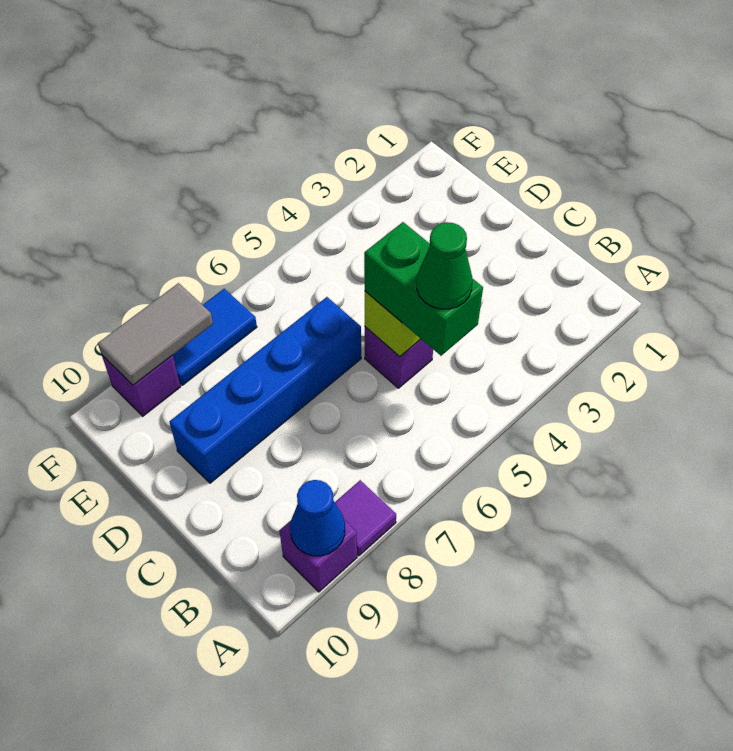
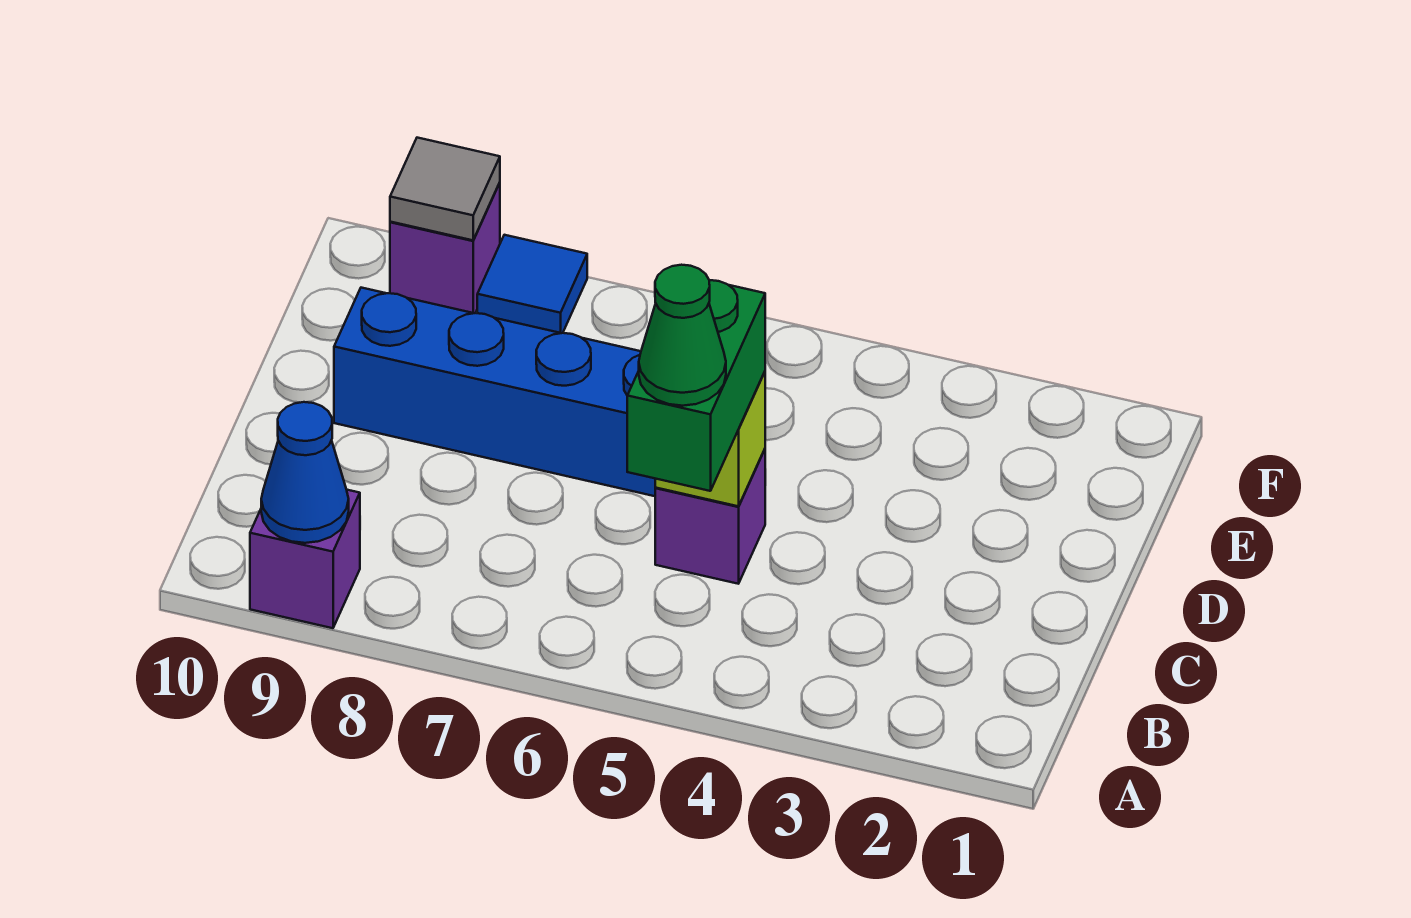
purple tile A8 level 1 -> none
blue tile F7:F8 level 1 -> blue tile F8 level 1
grey tile F8:F9 level 2 -> grey tile F9 level 2

